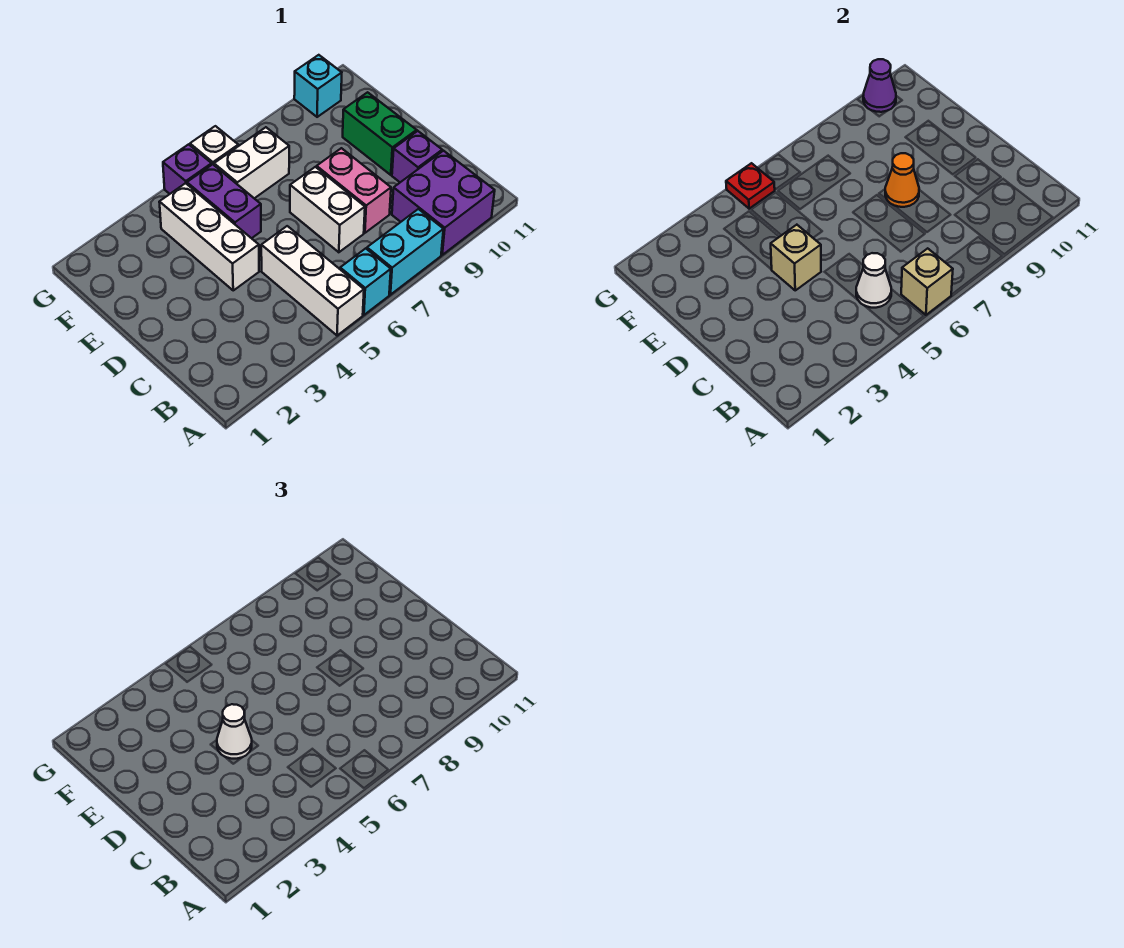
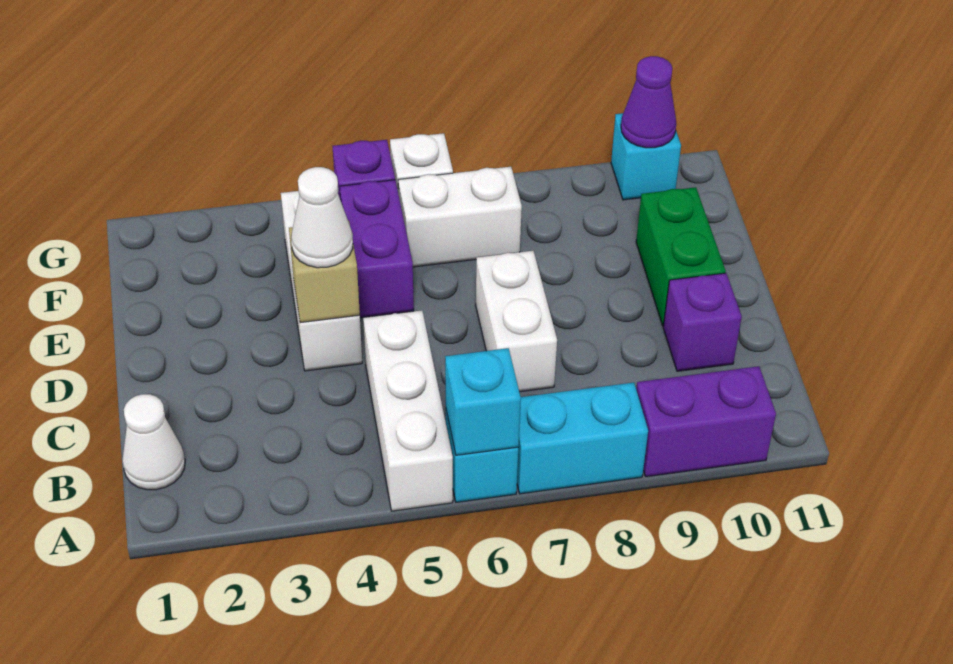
tan brick A6 level 2 -> cyan brick A6 level 2
purple brick A9:B10 level 1 -> purple brick A9:A10 level 1
white cone B5 level 2 -> white cone B1 level 1
pink brick C8:D8 level 1 -> none
orange cone D8 level 2 -> none
red plate G5 level 2 -> none

